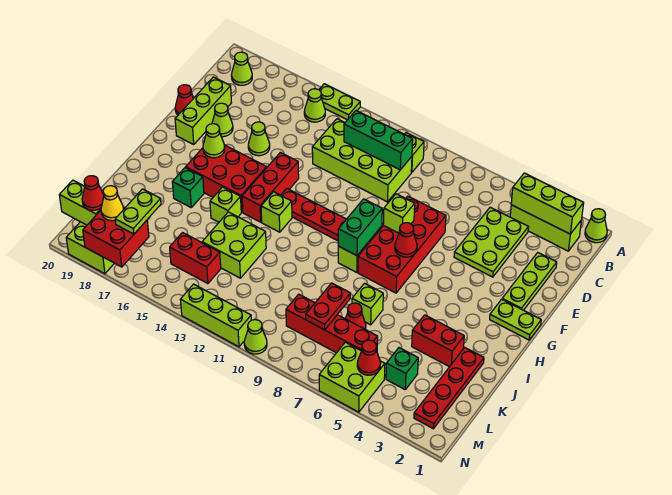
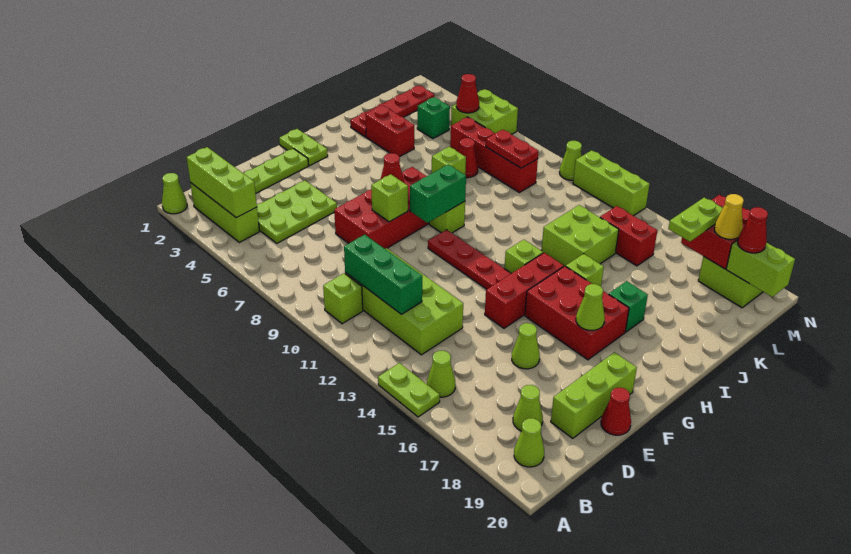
lime cone E18 level 1 -> lime cone C18 level 1
red plate K8:L8 level 2 -> red plate L8:L9 level 2

